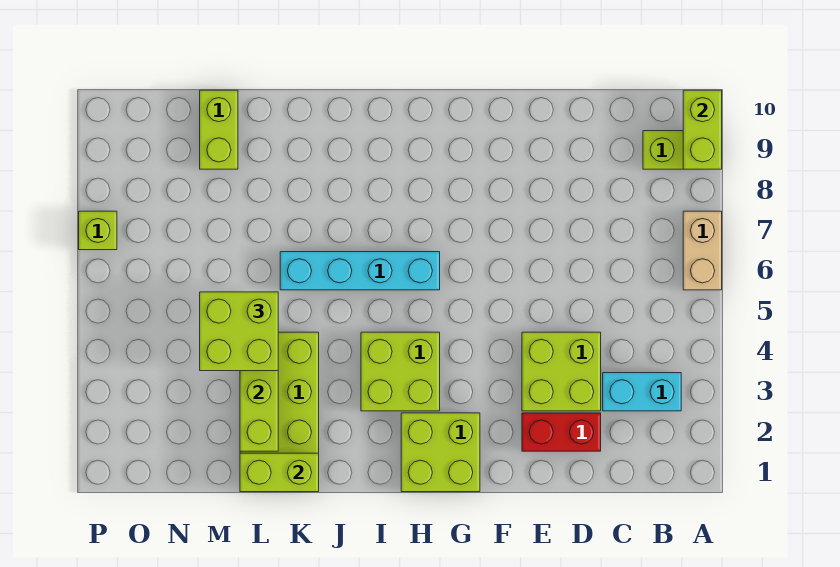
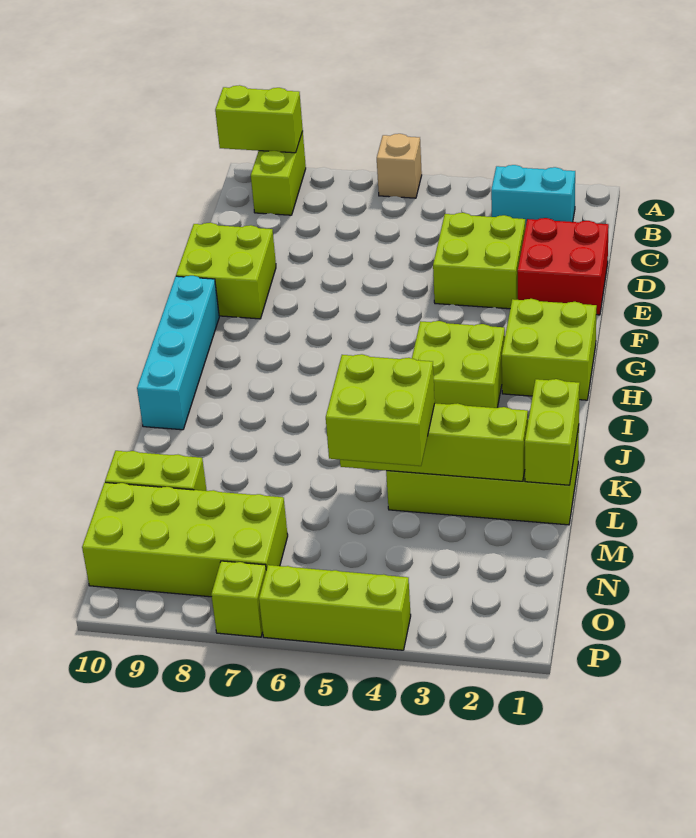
tan brick A6:A7 level 1 -> tan brick A6 level 1
cyan brick B3:C3 level 1 -> cyan brick B2:B3 level 1
red brick D2:E2 level 1 -> red brick D1:E2 level 1
none -> lime brick E9:F10 level 1
cyan brick H6:K6 level 1 -> cyan brick G10:J10 level 1
none -> lime brick N7:O10 level 1
none -> lime brick P4:P6 level 1

